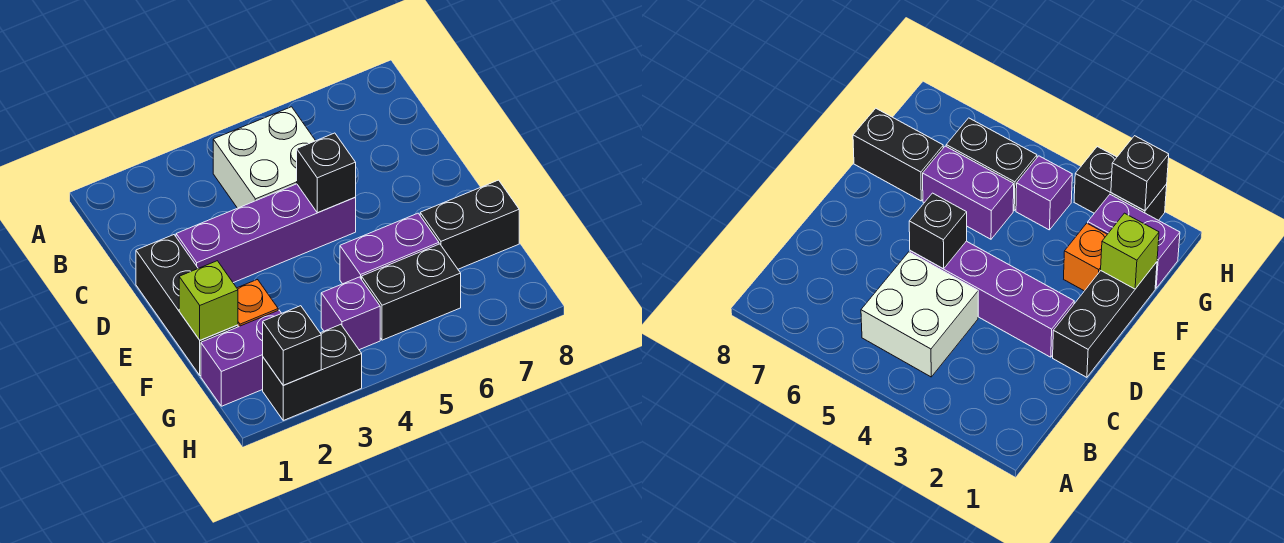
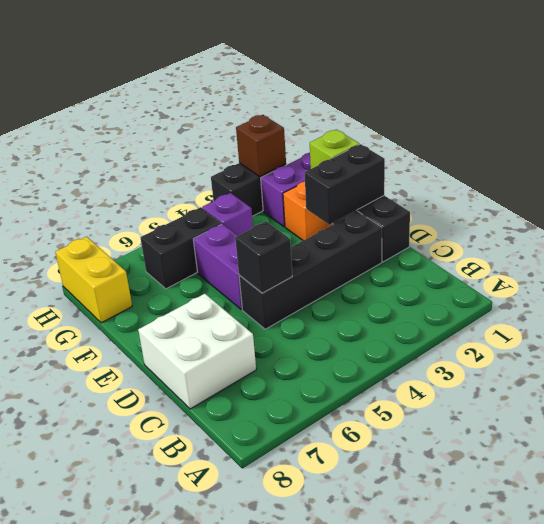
white brick B4:C5 level 1 -> white brick C7:D8 level 1
purple brick D2:D5 level 1 -> black brick D2:D5 level 1
purple brick F5:F6 level 1 -> purple brick E5:F5 level 1
black brick F7:F8 level 1 -> black brick E1:E2 level 2
none -> yellow brick G8:H8 level 1
black brick H2 level 2 -> brown brick H2 level 2

